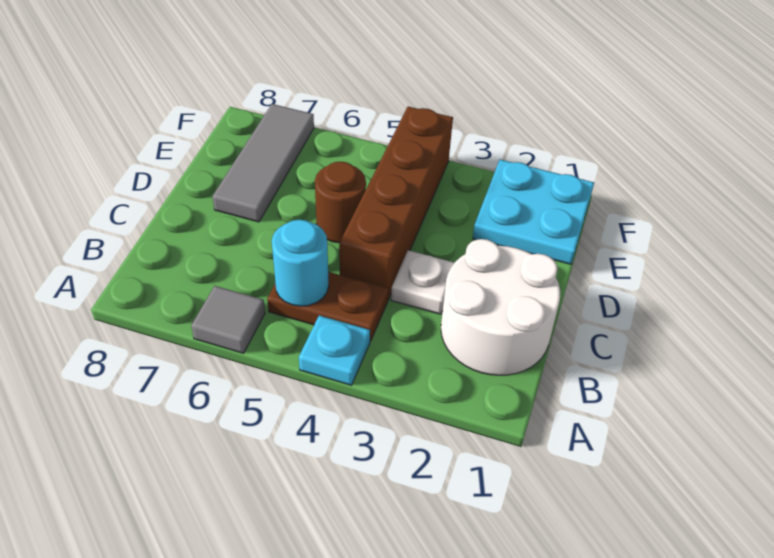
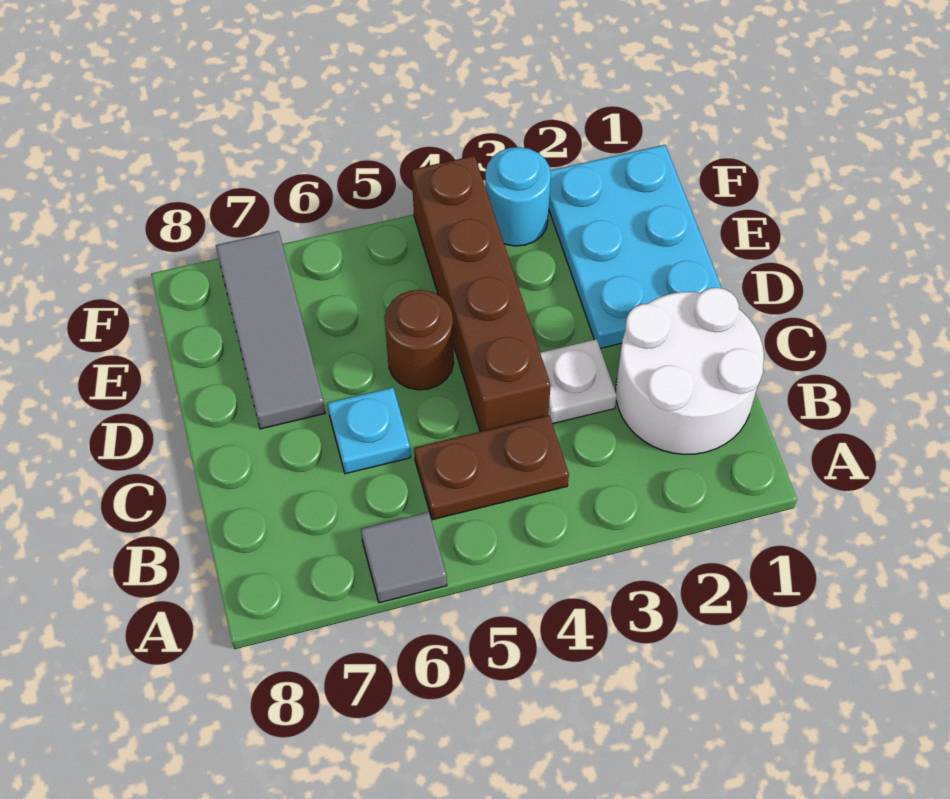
cyan plate A4 level 1 -> cyan plate C6 level 1
cyan round brick B5 level 2 -> cyan round brick F3 level 1
cyan plate E1:F2 level 1 -> cyan plate D1:F2 level 1

